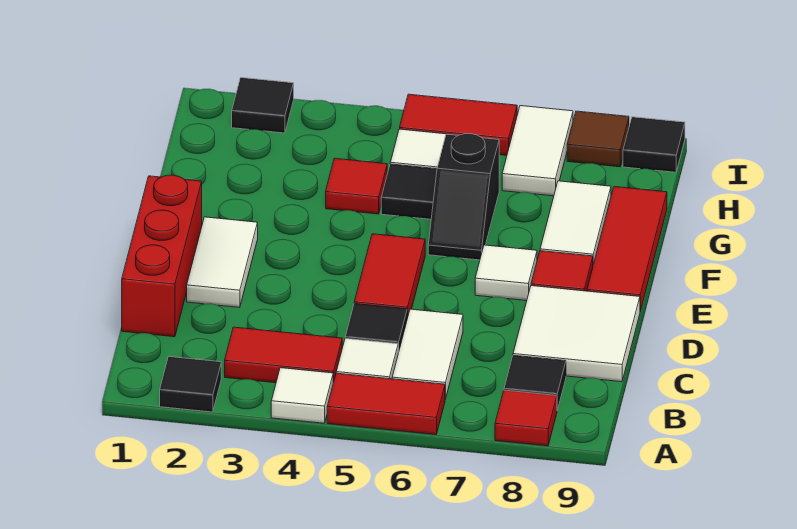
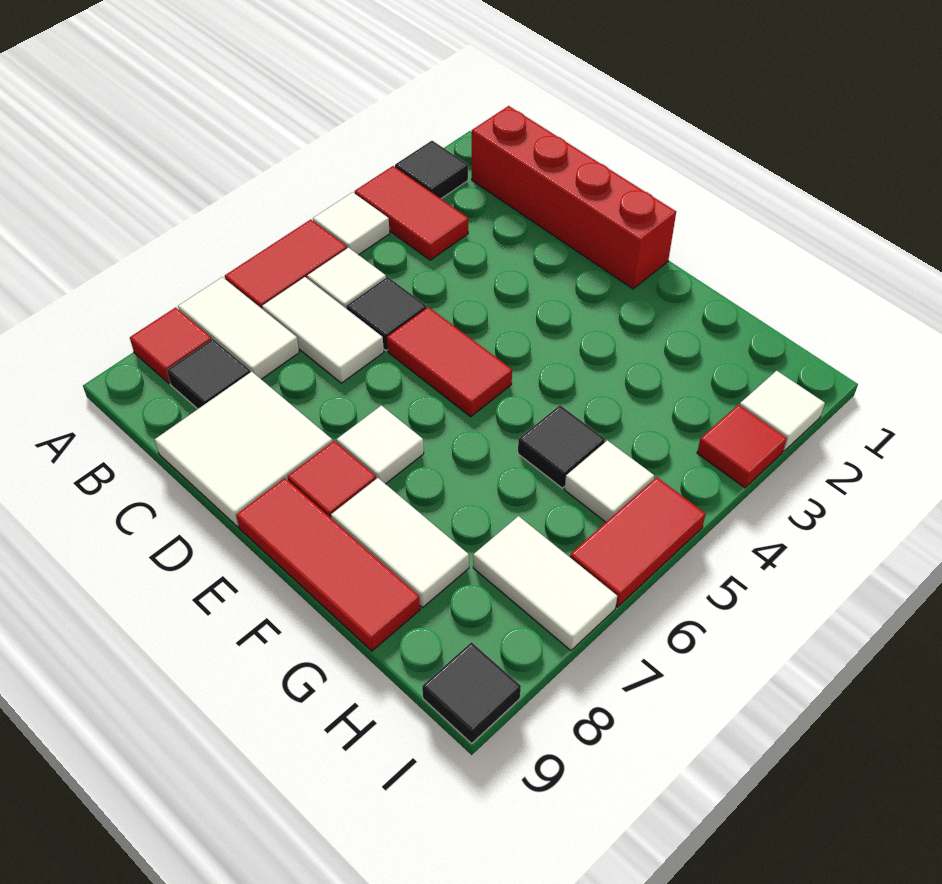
red tile B3:B4 level 1 -> red tile A3:B3 level 1
red brick C1:E1 level 1 -> red brick B1:E1 level 1
white tile D2:E2 level 1 -> white tile A7:B7 level 1
black slope F6:G6 level 1 top G -> none
red tile G4 level 1 -> red tile I3 level 1
black tile I2 level 1 -> white tile I2 level 1
brown tile I8 level 1 -> none

